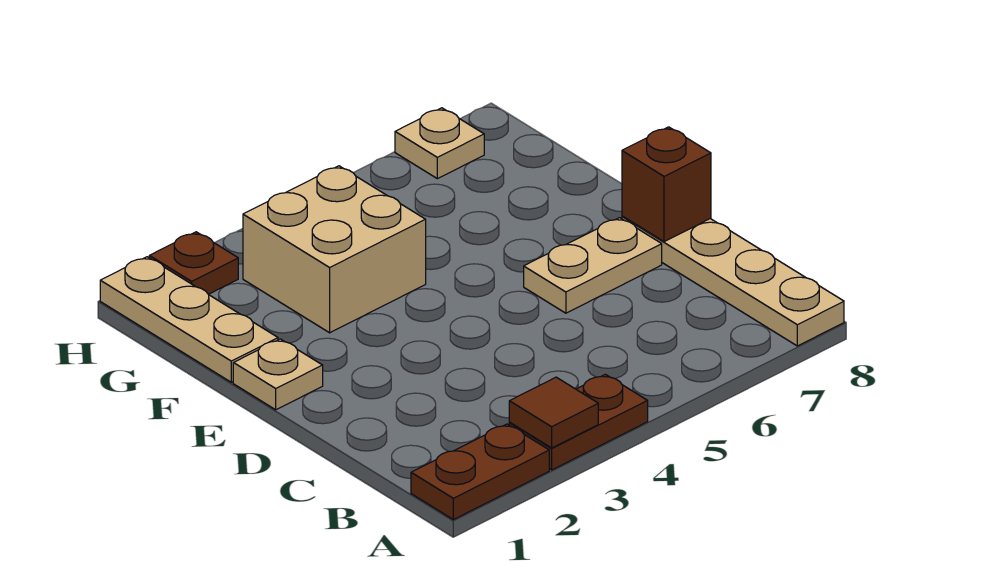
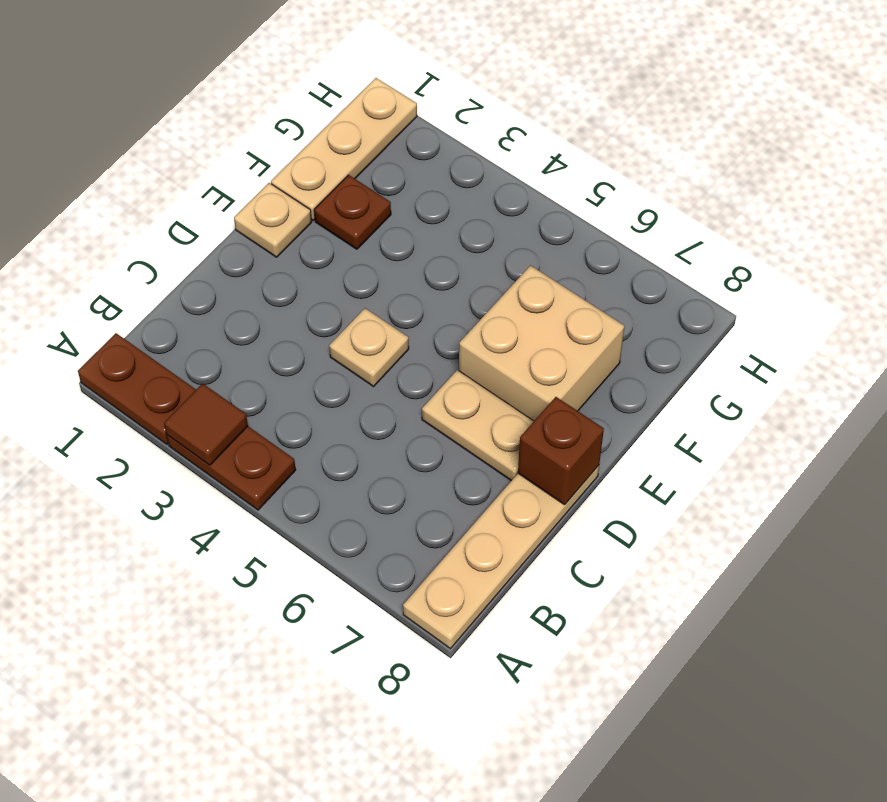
tan brick F3:G4 level 1 -> tan brick E6:F7 level 1
brown plate H2 level 1 -> brown plate F2 level 1
tan plate H7 level 1 -> tan plate D4 level 1

